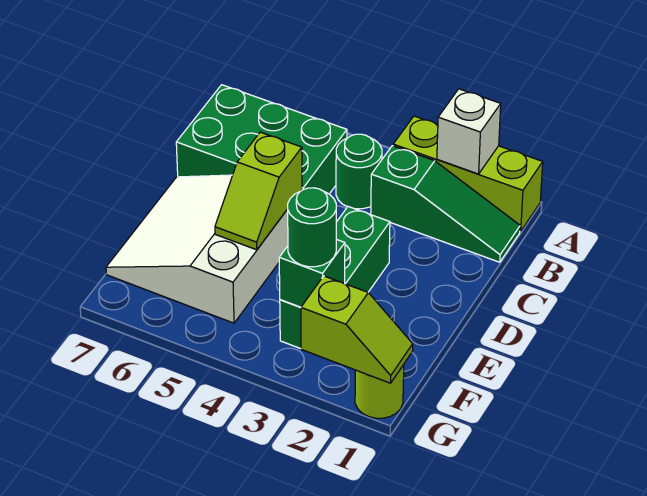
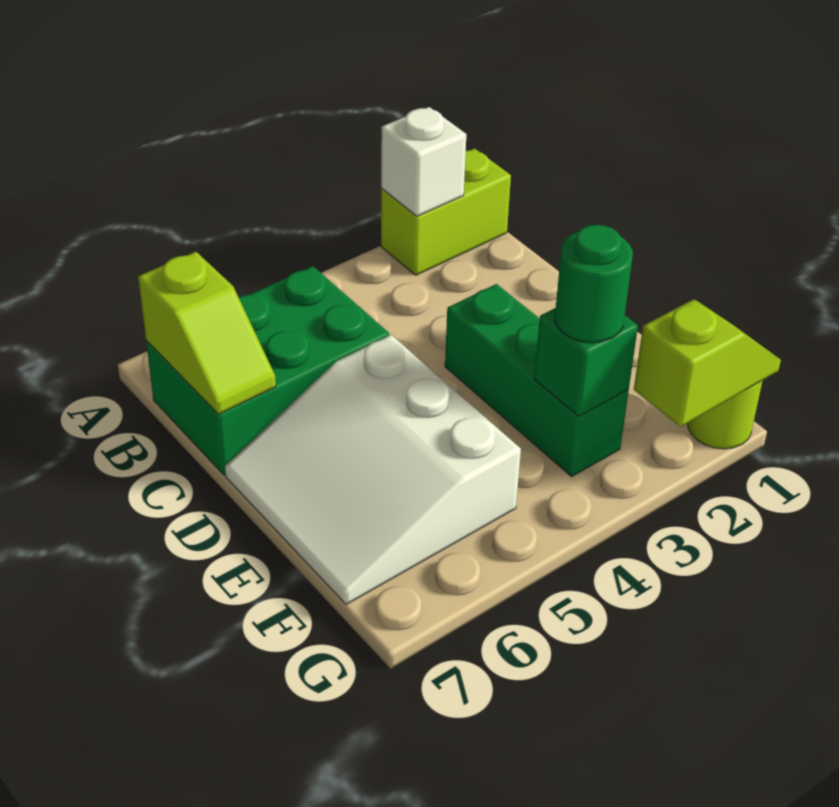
lime brick A1:A3 level 1 -> lime brick A1:A2 level 1
green slope B1:B3 level 1 top 3 -> none
green round brick B4 level 1 -> none
lime slope D5:E5 level 2 top D -> lime slope B7:C7 level 2 top B

